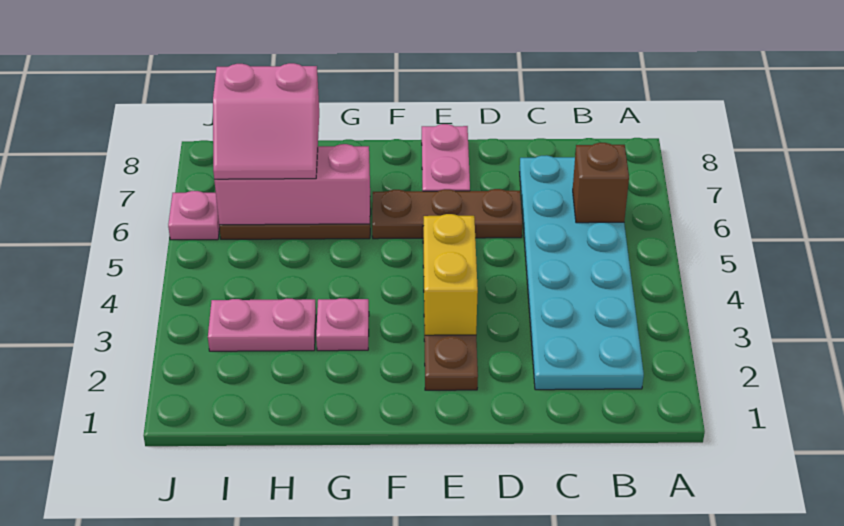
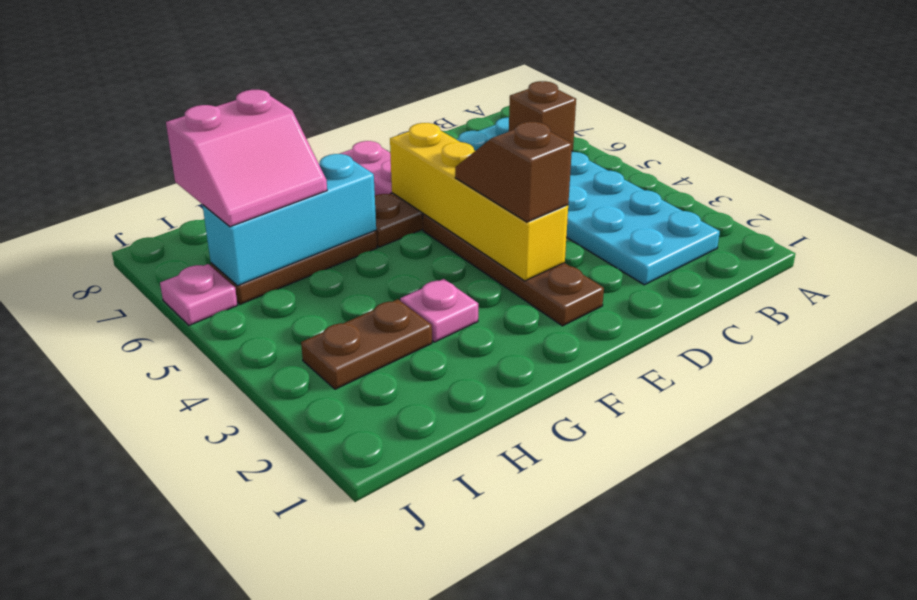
yellow brick E3:E4 level 2 -> yellow brick E3:E6 level 2
none -> brown slope E3:E4 level 3 top 3
pink brick G6:I6 level 2 -> cyan brick G6:I6 level 2
pink plate H3:I3 level 1 -> brown plate H3:I3 level 1

